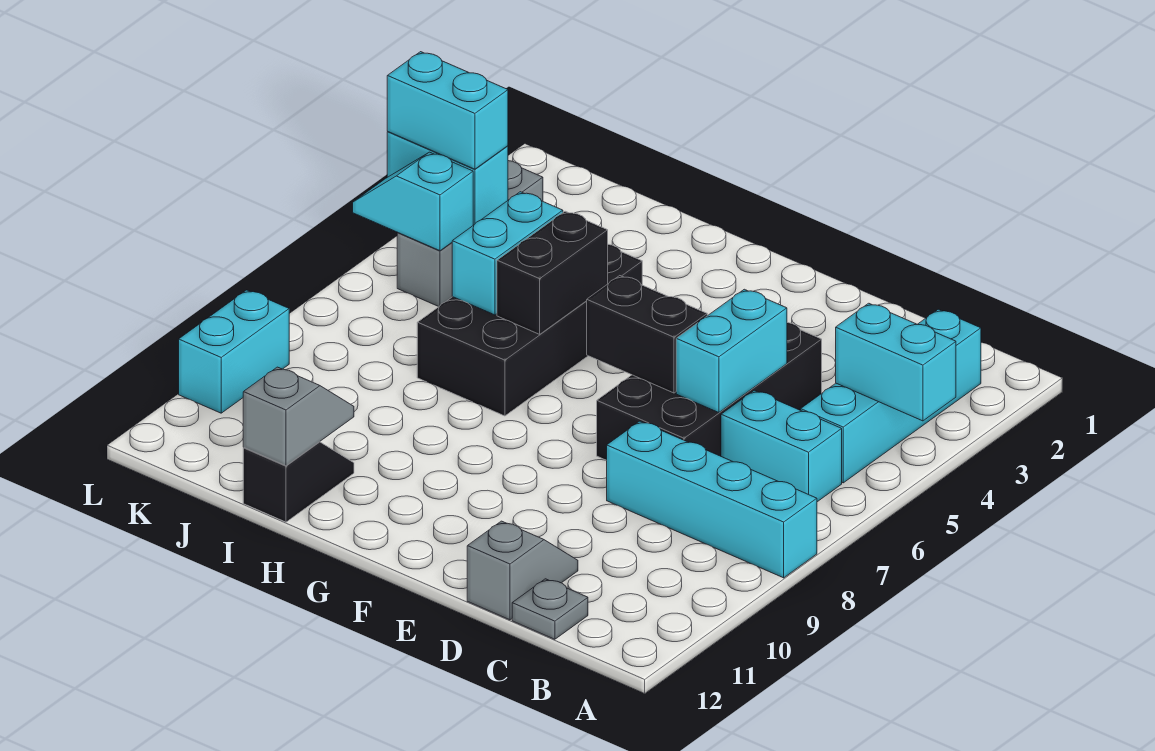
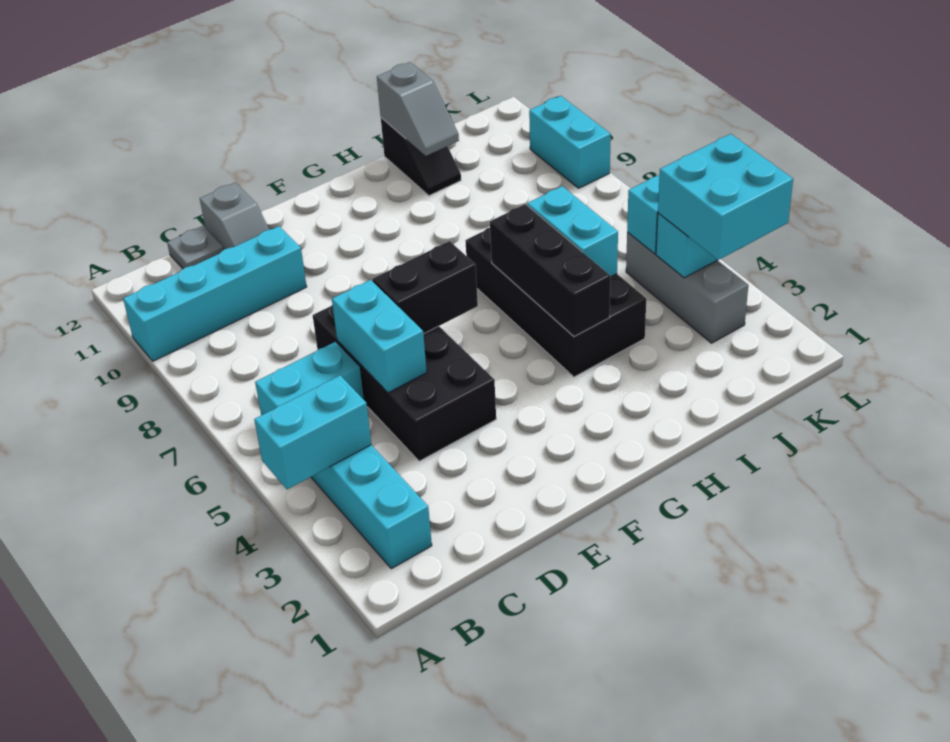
cyan brick A8:D8 level 1 -> cyan brick A10:D10 level 1
black brick H5:H6 level 2 -> black brick H4:H6 level 2
cyan brick K4:L4 level 3 -> cyan brick K3:L4 level 3

